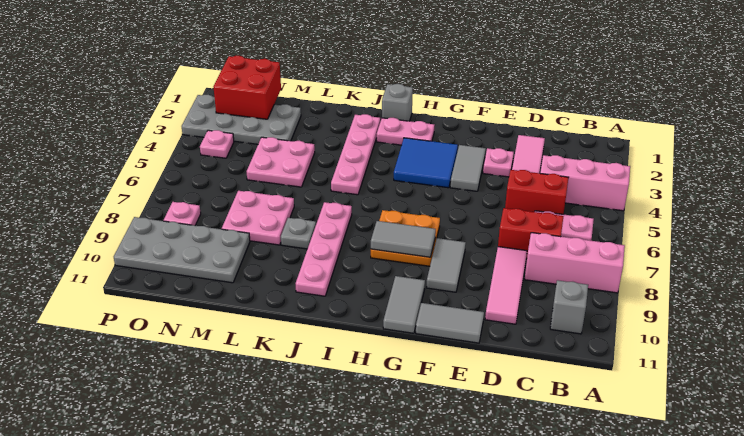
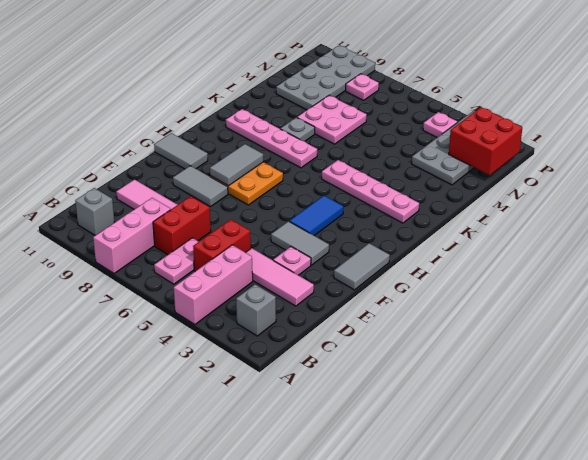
grey tile E11:F11 level 1 -> grey tile F1:G1 level 1
blue tile G3:H4 level 1 -> blue tile G4:H4 level 1
pink plate H2:I2 level 1 -> none
grey brick I1 level 1 -> grey brick B2 level 1
pink plate L4:M5 level 1 -> none

